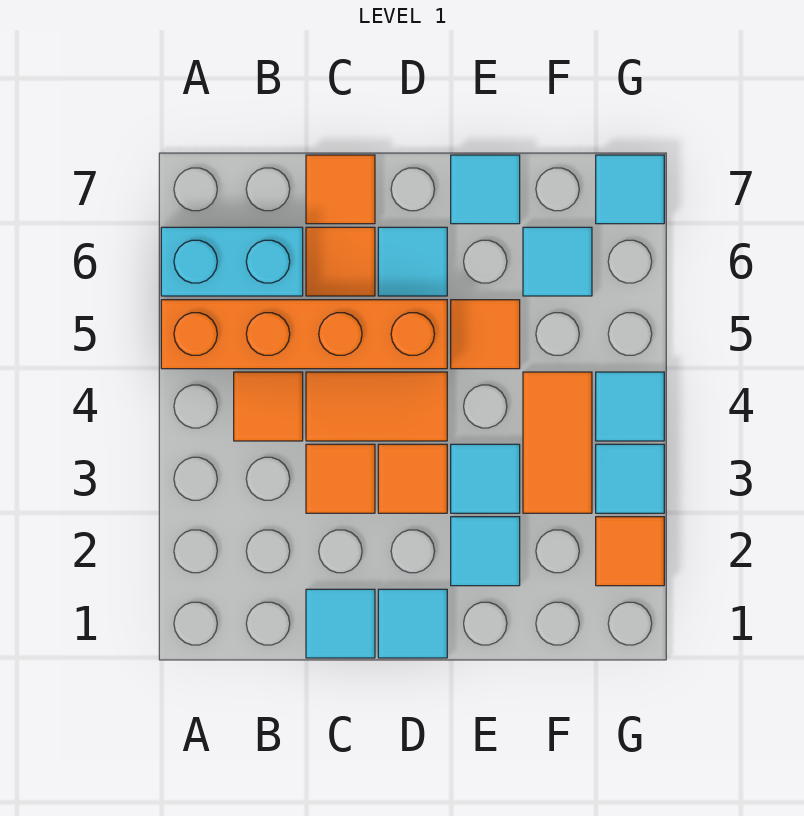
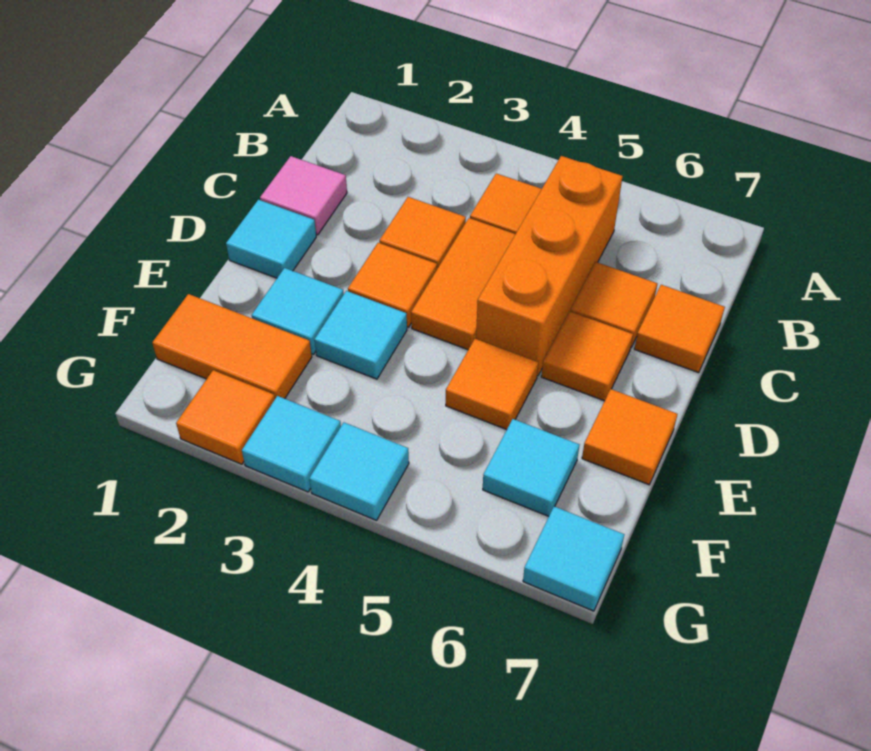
orange brick A5:D5 level 1 -> orange brick B5:D5 level 1
cyan brick A6:B6 level 1 -> none
cyan tile C1 level 1 -> pink tile C1 level 1
cyan tile D6 level 1 -> orange tile D6 level 1
cyan tile E7 level 1 -> orange tile E7 level 1
orange tile F3:F4 level 1 -> orange tile F1:F2 level 1

